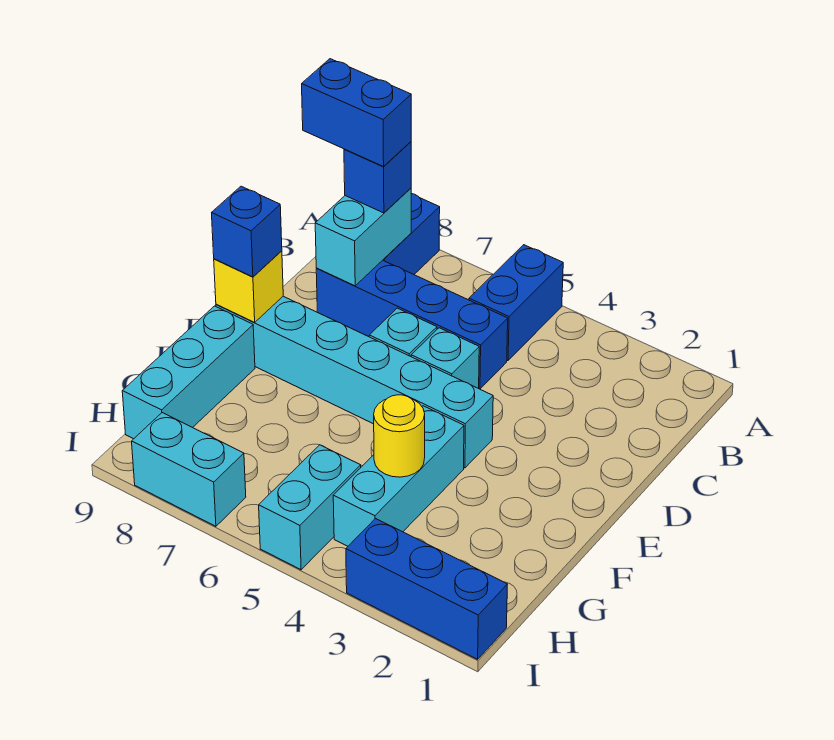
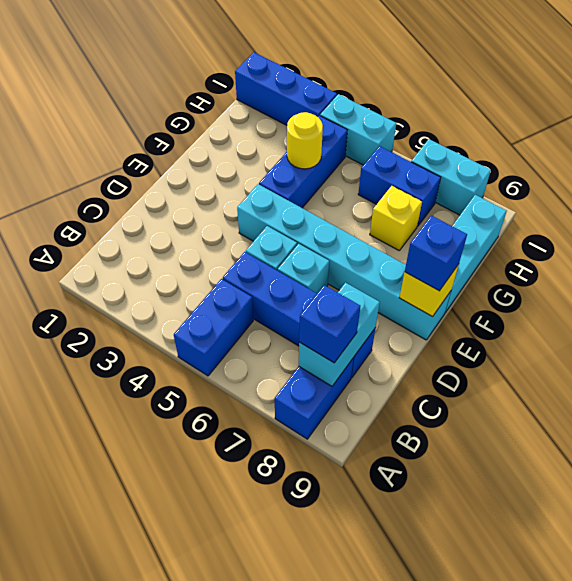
blue brick B8:B9 level 4 -> blue brick H6:H7 level 1
cyan brick F4:H4 level 1 -> blue brick F4:H4 level 1
none -> yellow brick G7 level 1
cyan brick H5:I5 level 1 -> cyan brick I4:I5 level 1

